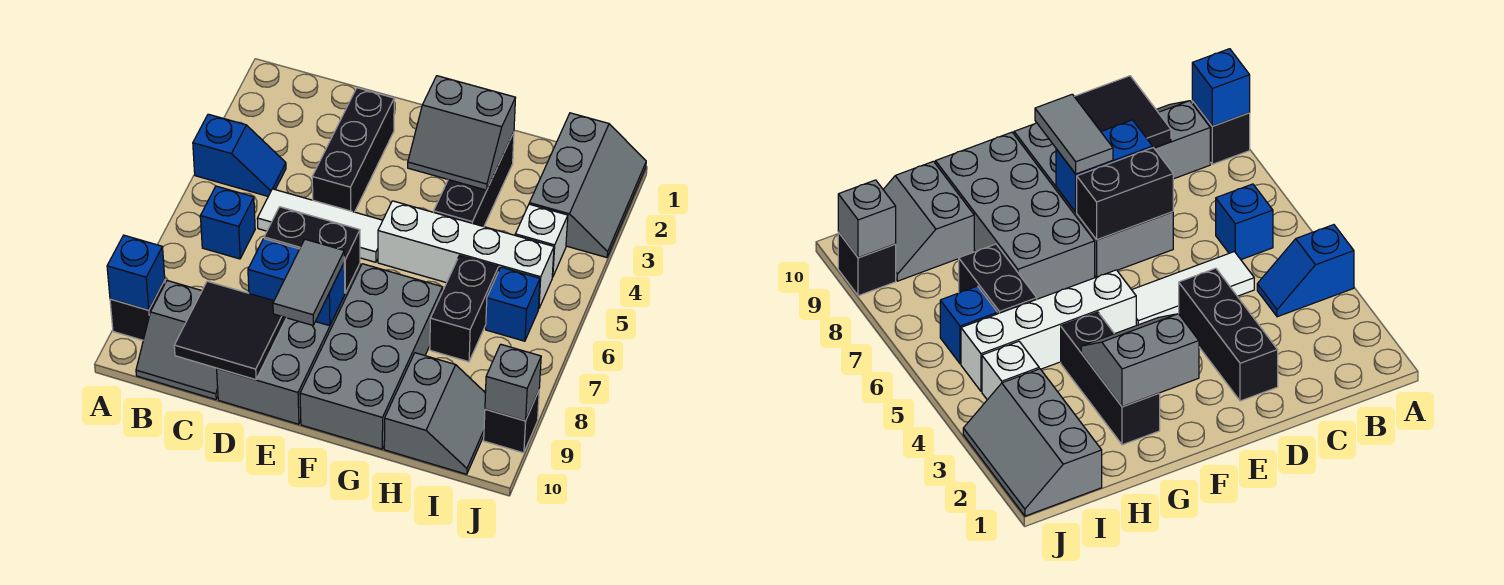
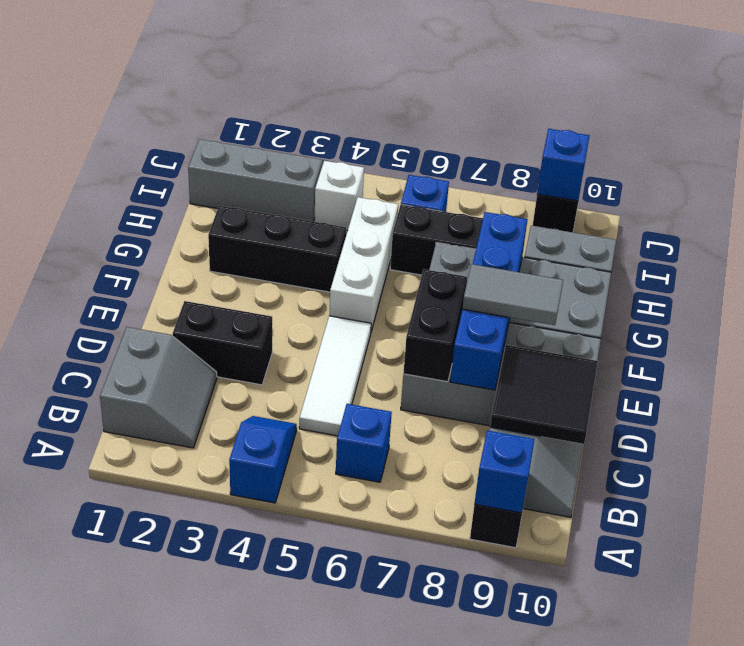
black brick D2:D4 level 1 -> black brick D2:D3 level 1
blue brick D8:E8 level 2 -> blue brick D8:G8 level 2
grey slope F2:G3 level 2 top 2 -> grey slope B1:C2 level 1 top 1
white brick F5:I5 level 1 -> white brick F5:H5 level 1
grey brick J9 level 2 -> blue brick J9 level 2

